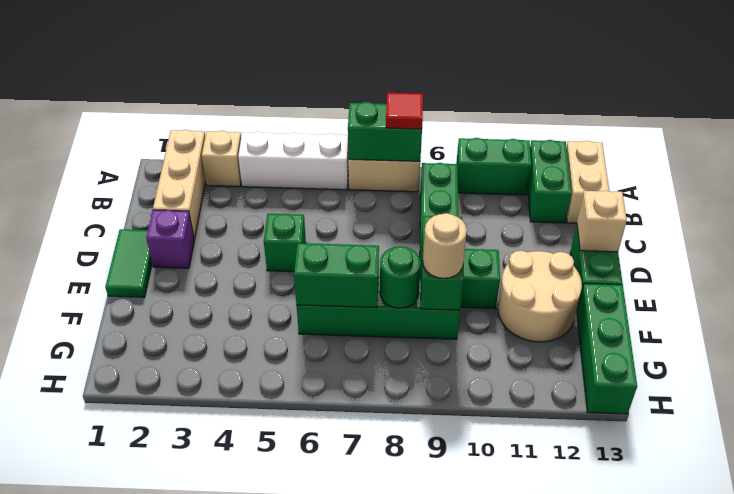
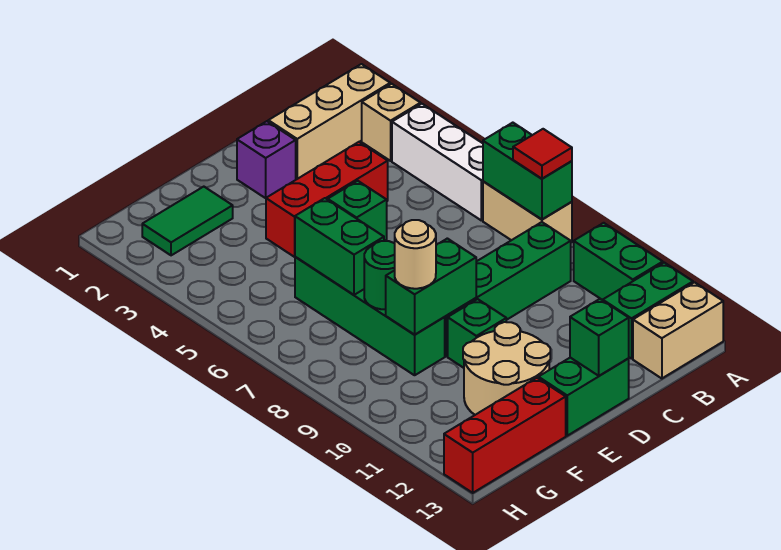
none -> red brick C4:E4 level 1
green tile D1:E1 level 1 -> green tile F2:G2 level 1
tan brick D13 level 2 -> green brick D13 level 2
green brick F13:H13 level 1 -> red brick F13:H13 level 1

